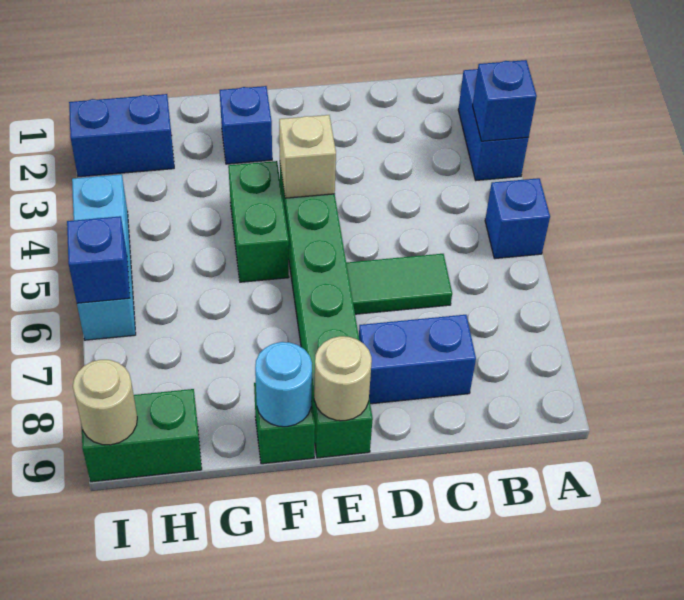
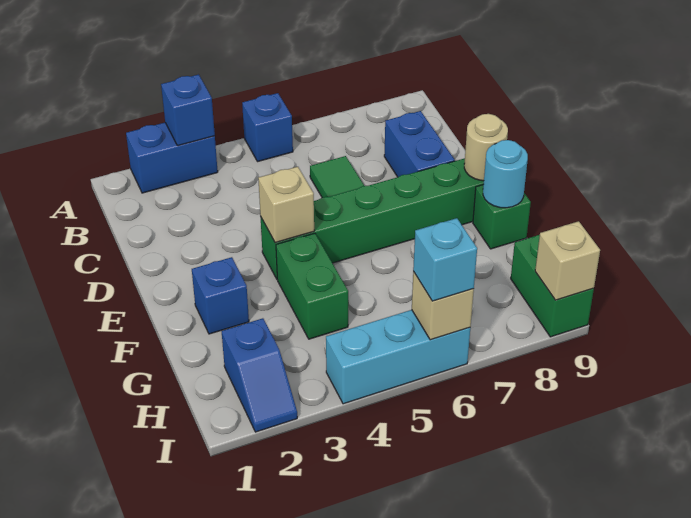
green brick F4:F5 level 1 -> green brick F4:G4 level 1
blue brick H2:I2 level 1 -> blue slope H2:I2 level 1 top H
blue brick I6 level 2 -> tan brick I6 level 2
none -> cyan brick I6 level 3
tan round brick I9 level 2 -> tan brick I9 level 2

